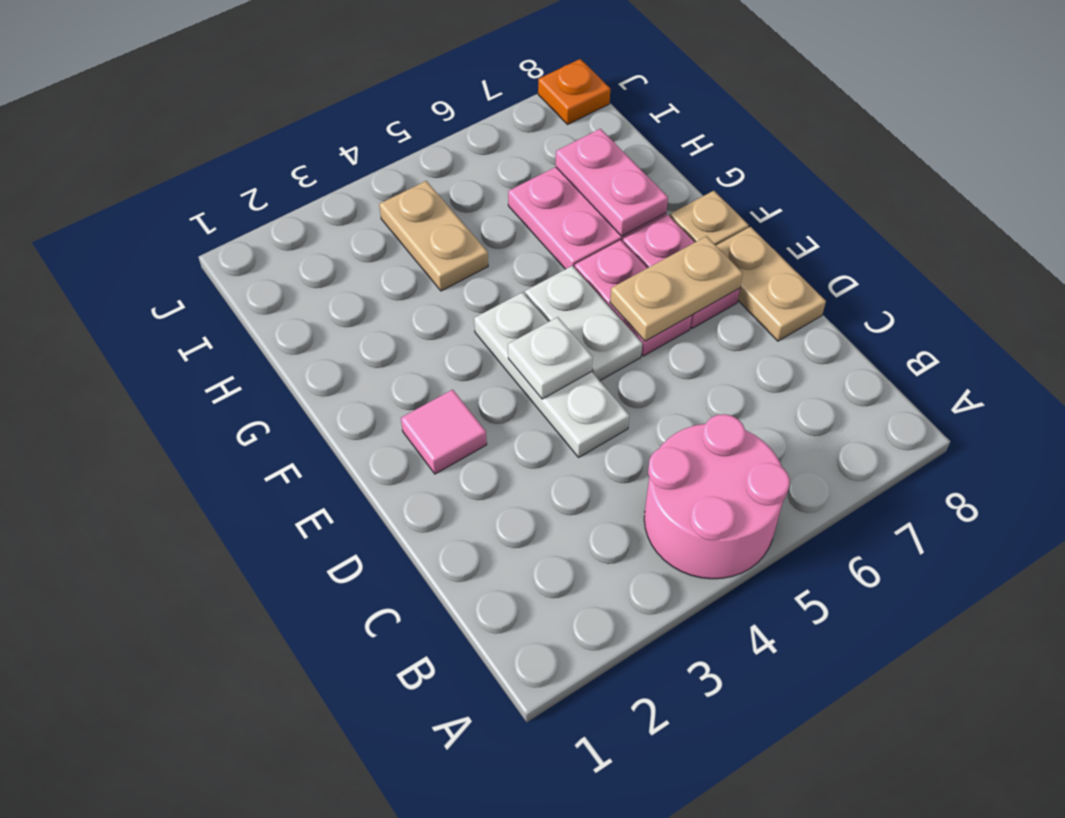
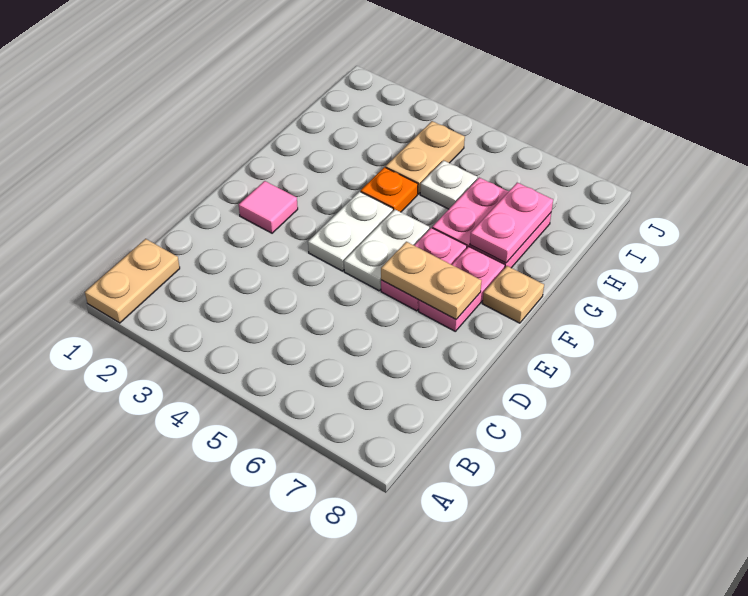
pink round brick A4:B5 level 1 -> none
white plate D4:F4 level 1 -> white plate E4:F4 level 1
tan plate D8:E8 level 1 -> tan plate A1:B1 level 1
white plate E4 level 2 -> white plate H5 level 1
orange plate J8 level 1 -> orange plate G4 level 1

